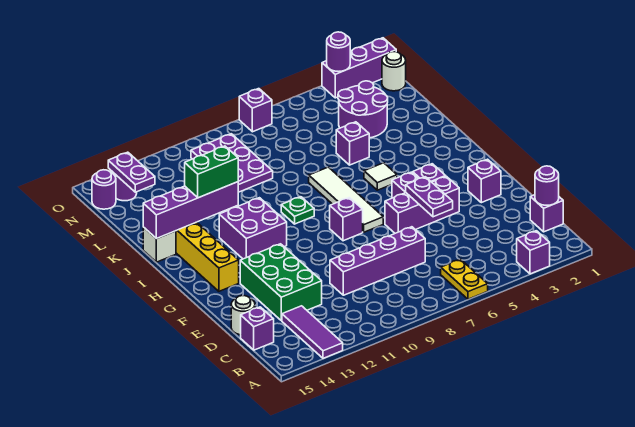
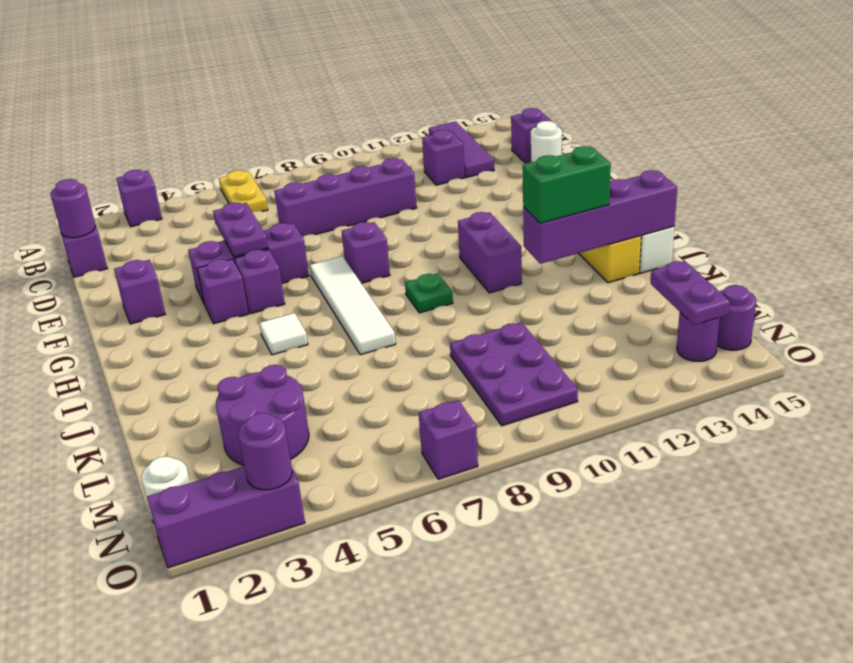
green brick D12:F13 level 1 -> none
purple brick H11:I12 level 1 -> purple brick H11:I11 level 1
purple brick K5 level 1 -> purple brick C12 level 1

